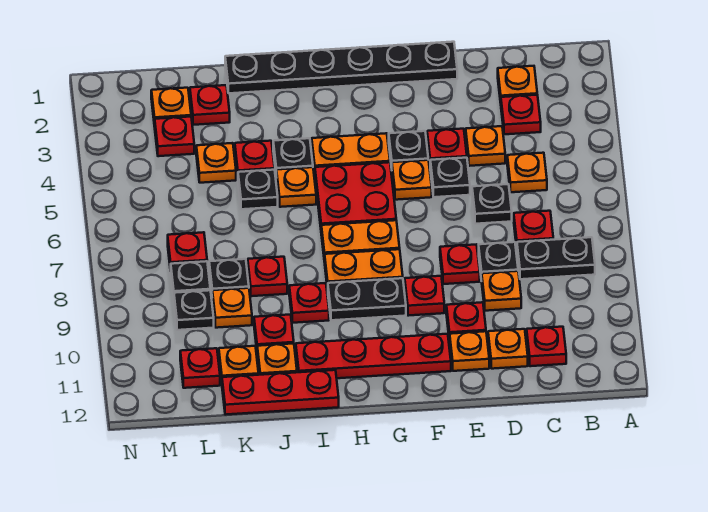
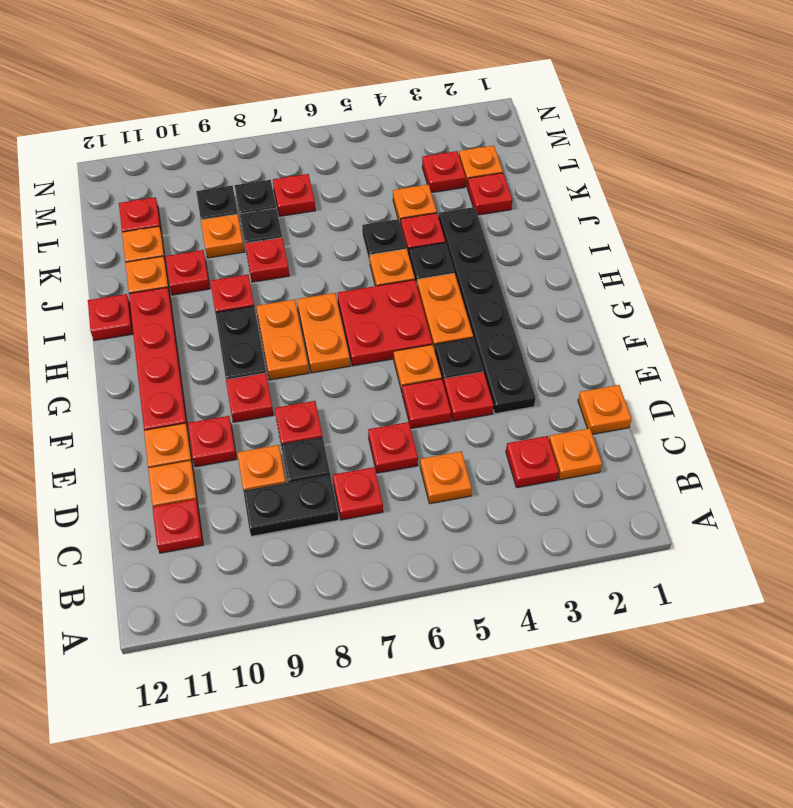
black plate B8:C8 level 1 -> black plate C8:C9 level 1
orange plate D4 level 1 -> orange plate D1 level 1
black plate D6 level 1 -> red plate D6 level 1
black plate E1:J1 level 1 -> black plate E3:J3 level 1
black plate E5 level 1 -> red plate E5 level 1
red plate I12:K12 level 1 -> red plate I12 level 1

